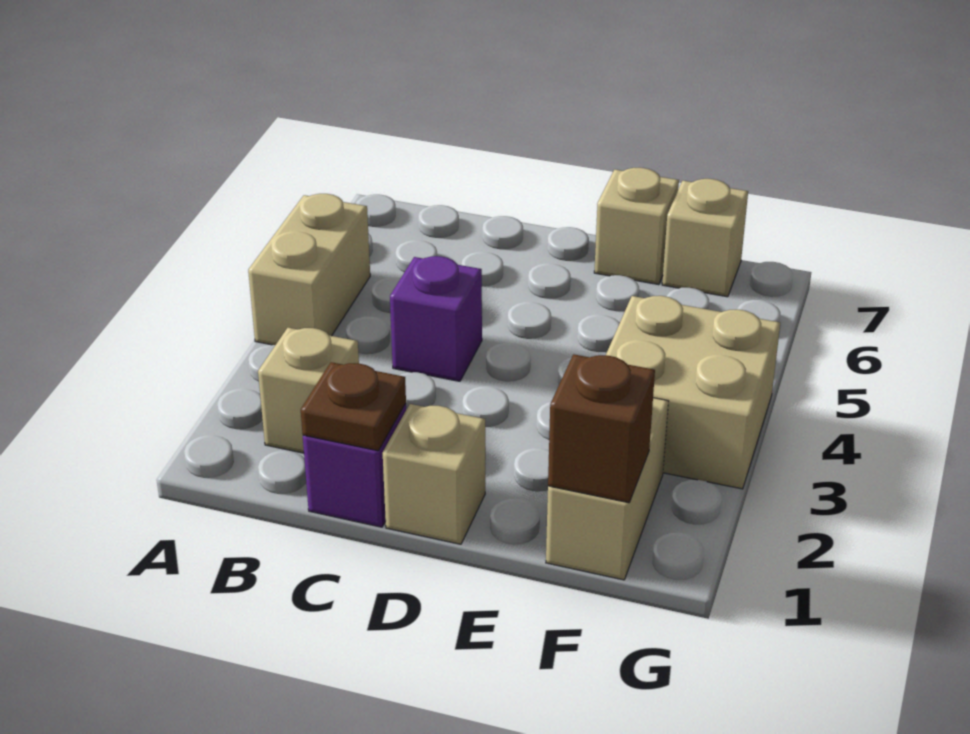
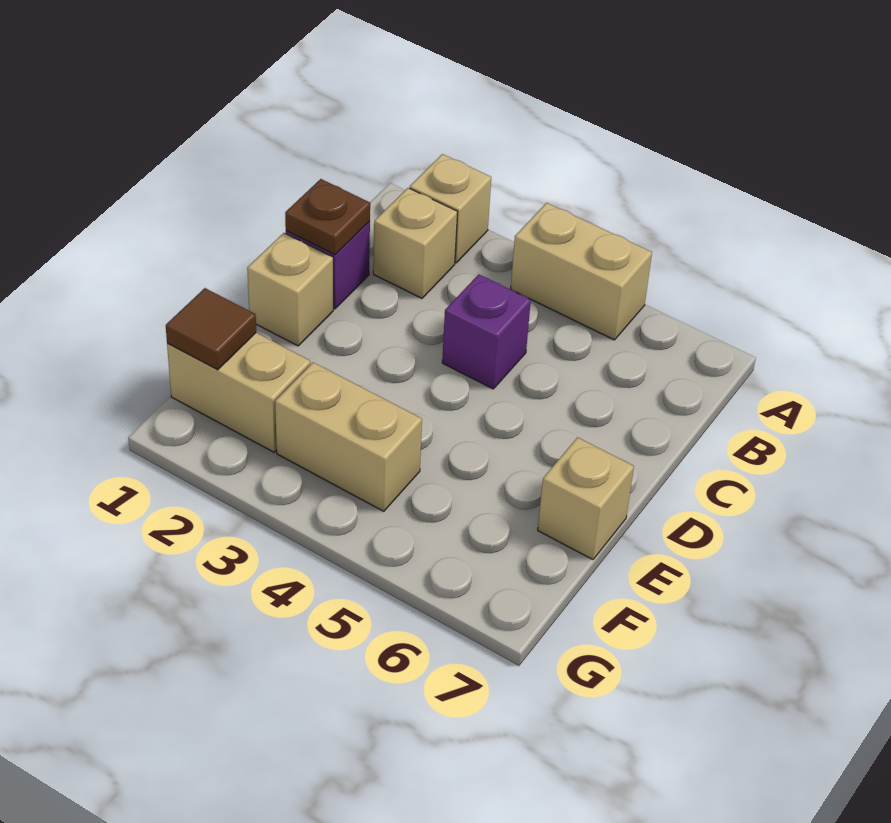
brown brick F1 level 2 -> brown tile F1 level 2
tan brick F3:G4 level 1 -> tan brick F3:F4 level 1
tan brick F7 level 1 -> tan brick A2 level 1

